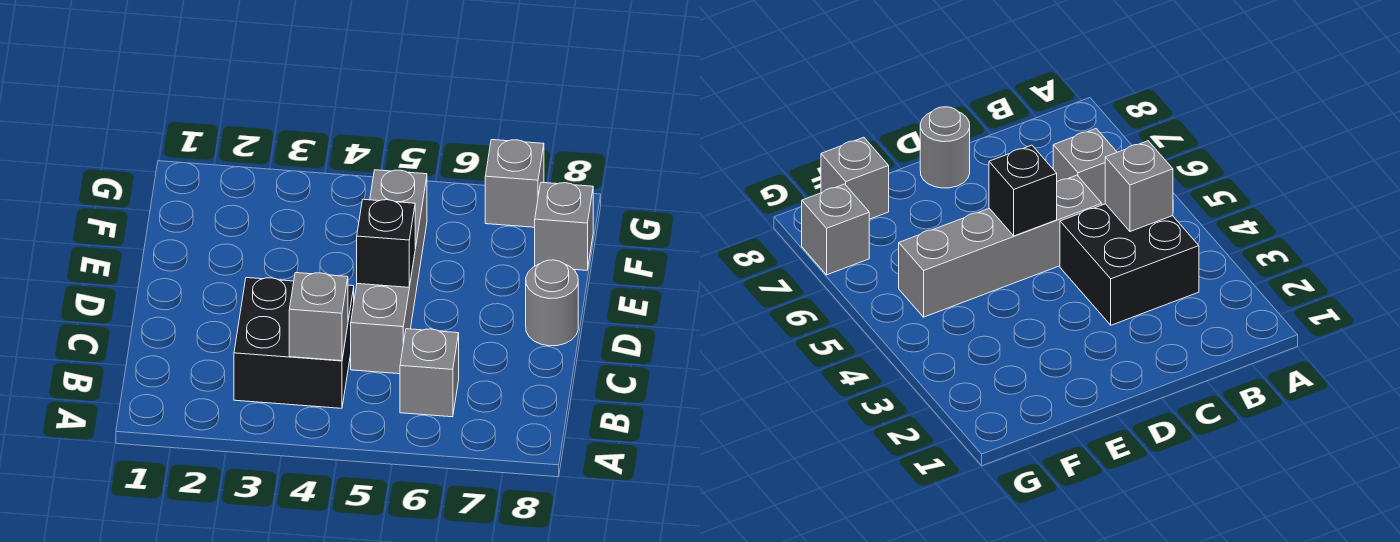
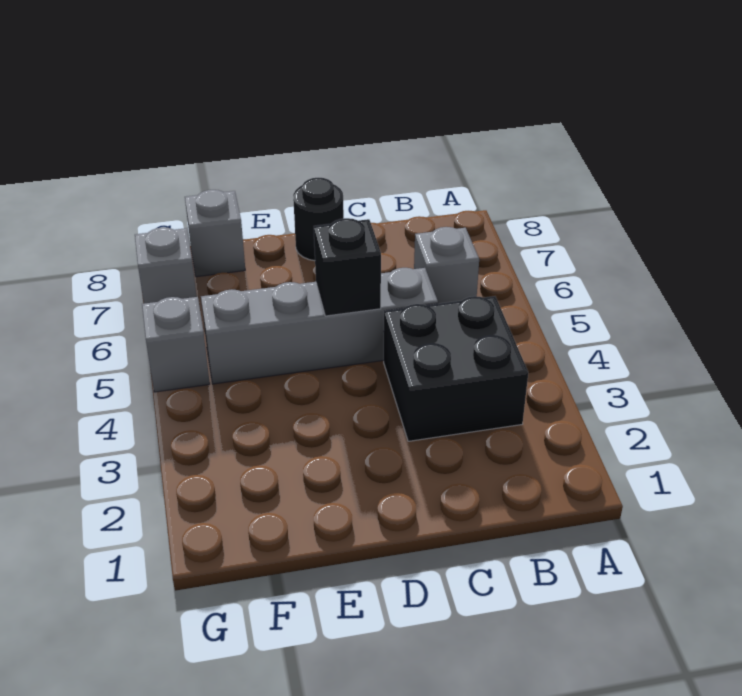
grey brick B4 level 2 -> grey brick G5 level 1
grey round brick D8 level 1 -> black round brick D8 level 1

